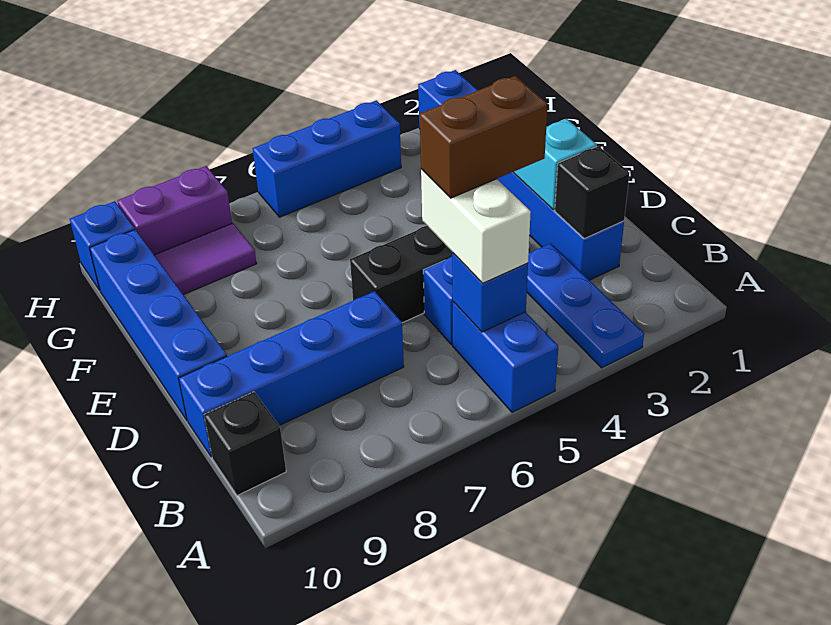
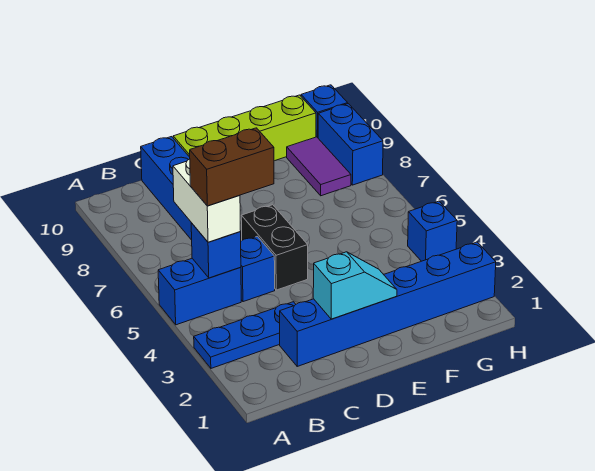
white brick B5:C5 level 3 -> white brick B5:B6 level 3
black brick B10 level 1 -> none
black brick C2 level 2 -> none
brown brick C4:C5 level 4 -> brown brick B5:C5 level 4
blue brick D10:G10 level 1 -> lime brick D10:G10 level 1
blue brick H4:H6 level 1 -> blue brick H4 level 1
purple brick H8:H9 level 1 -> blue brick H8:H9 level 1

